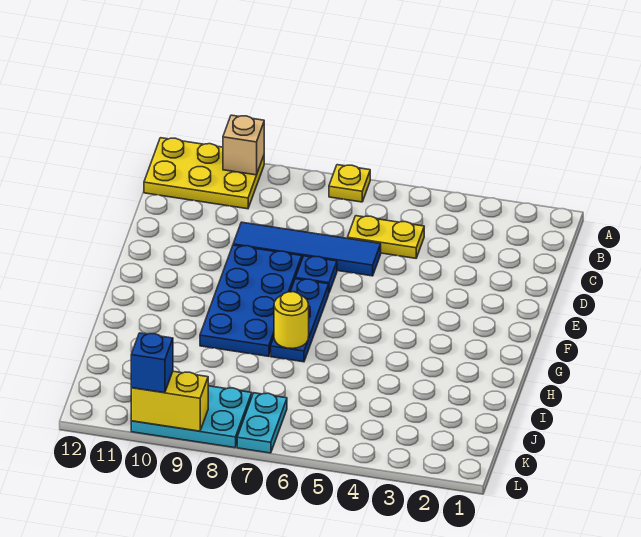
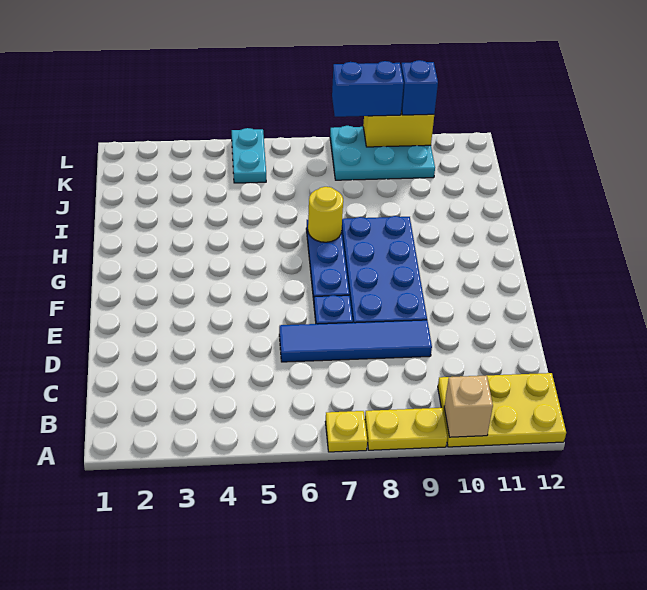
yellow plate C5:C6 level 1 -> yellow plate A8:A9 level 1
cyan plate K7:L7 level 1 -> cyan plate K5:L5 level 1
none -> blue brick L8:L9 level 3

